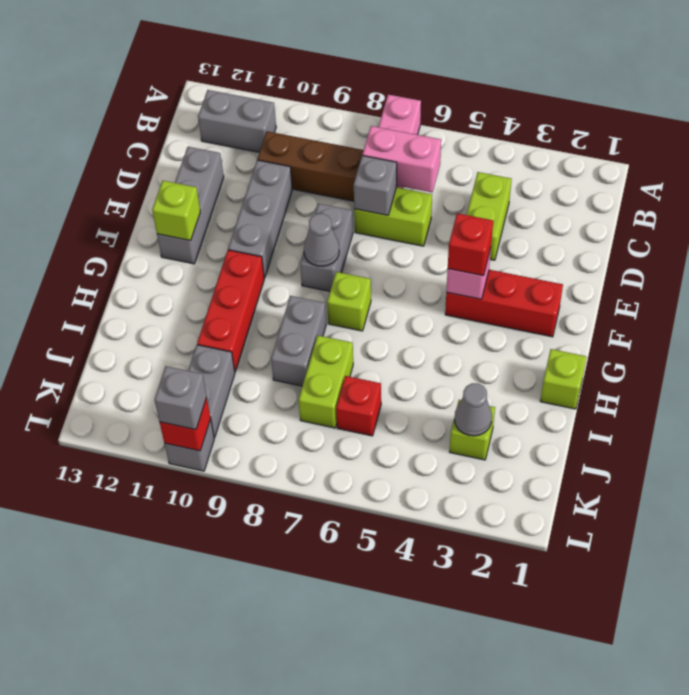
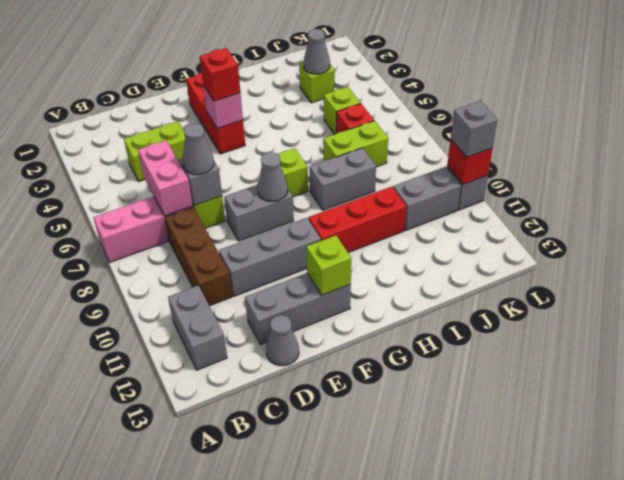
none -> grey cone D7 level 3
none -> grey cone D13 level 1
lime brick H1 level 1 -> lime brick J5 level 1

